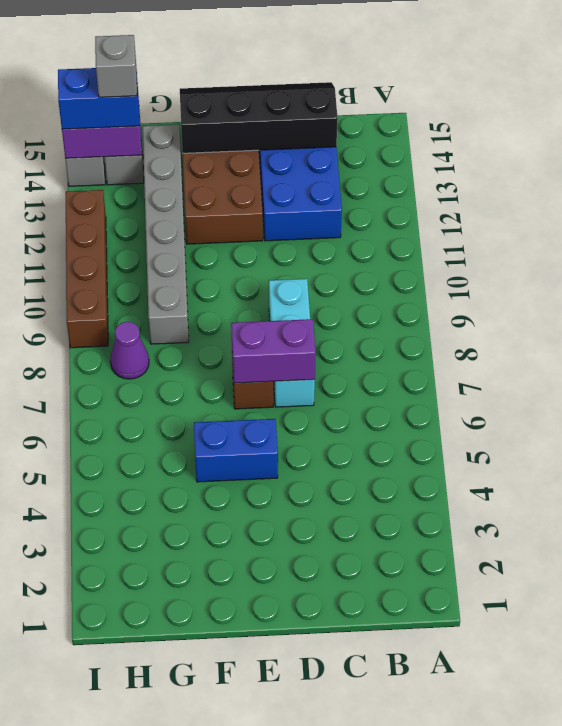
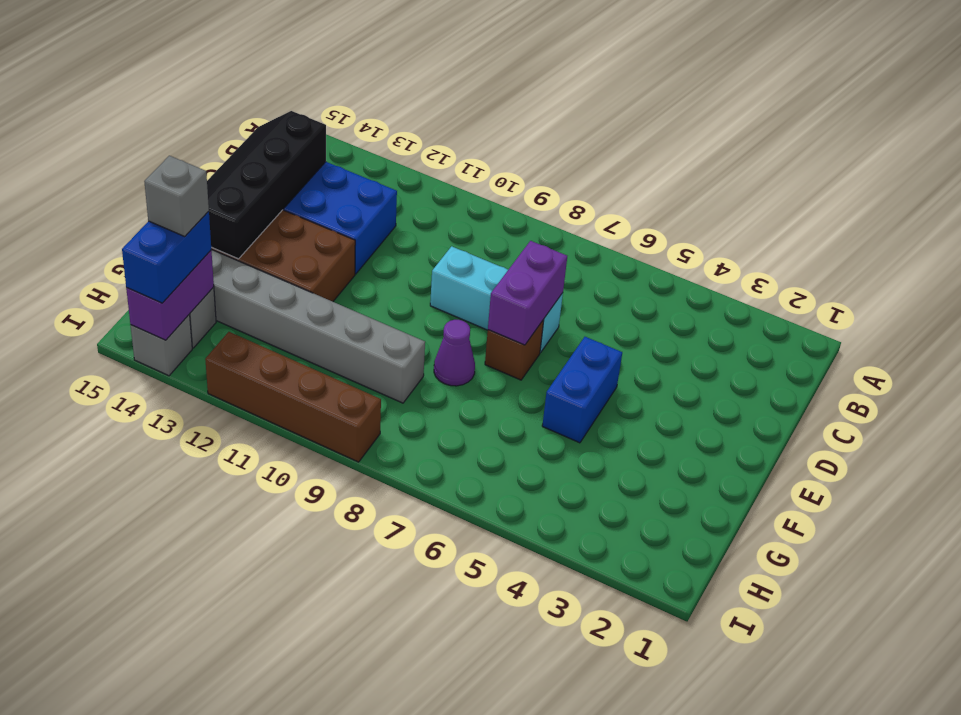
purple cone H8 level 1 -> purple cone F8 level 1

